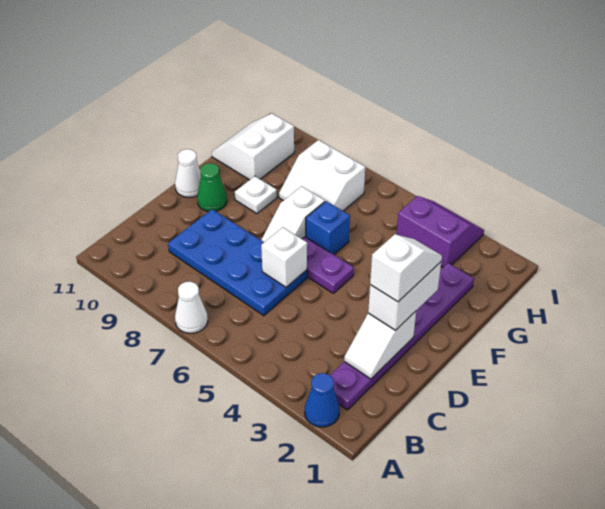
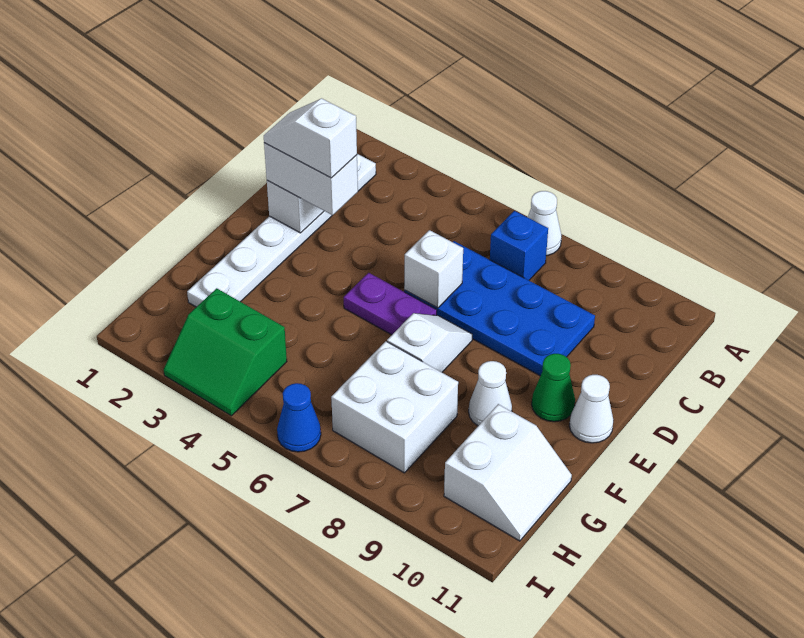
blue cone A2 level 1 -> blue cone I6 level 1
purple plate B2:G2 level 1 -> white plate B2:G2 level 1
white brick D2:E2 level 3 -> white brick D2:D3 level 3
white slope D2:E2 level 4 top D -> white slope D2:D3 level 4 top 3
blue brick F6 level 1 -> blue brick B7 level 1
white plate F9 level 1 -> white cone F9 level 1
white slope G7:H8 level 1 top H -> white brick G7:H8 level 1
purple slope H3:I4 level 1 top H -> green slope H3:I4 level 1 top H

